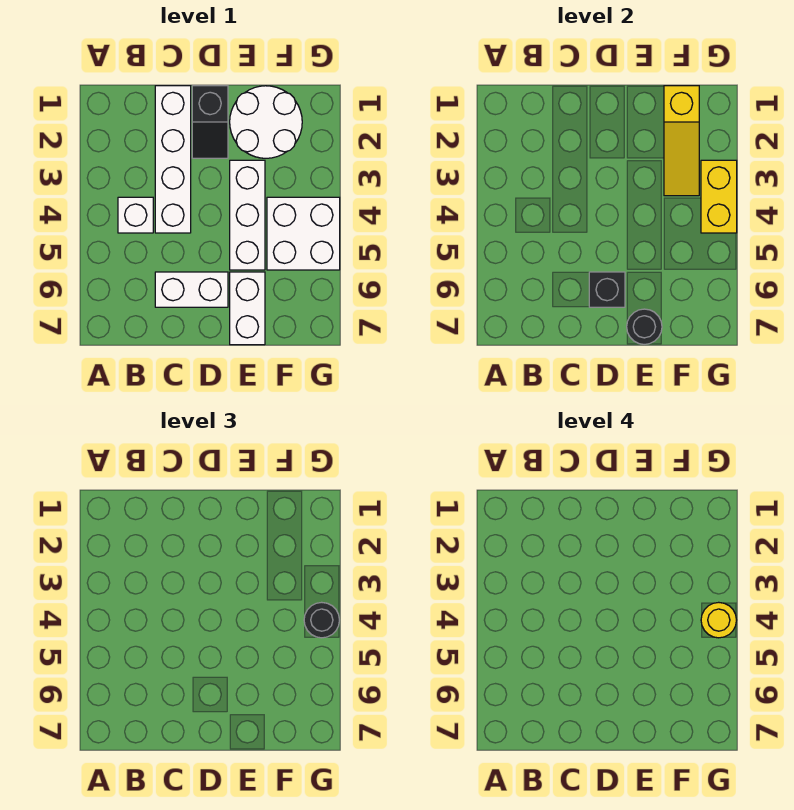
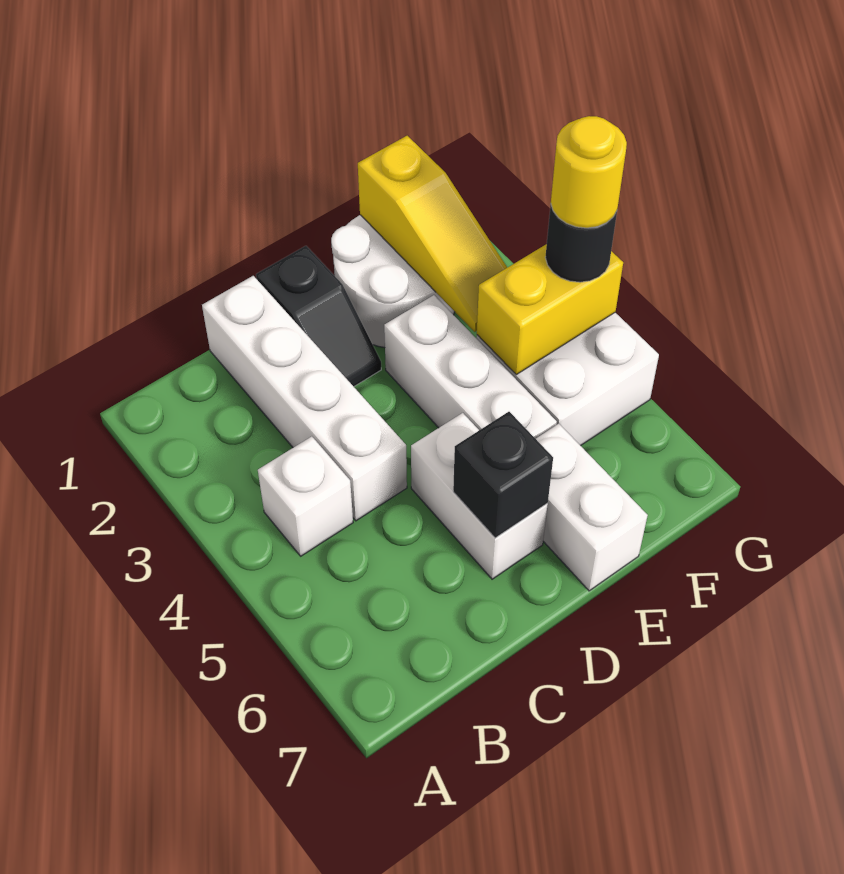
white brick C6:D6 level 1 -> white brick D5:D6 level 1
black round brick E7 level 2 -> none
yellow brick G3:G4 level 2 -> yellow brick F4:G4 level 2

